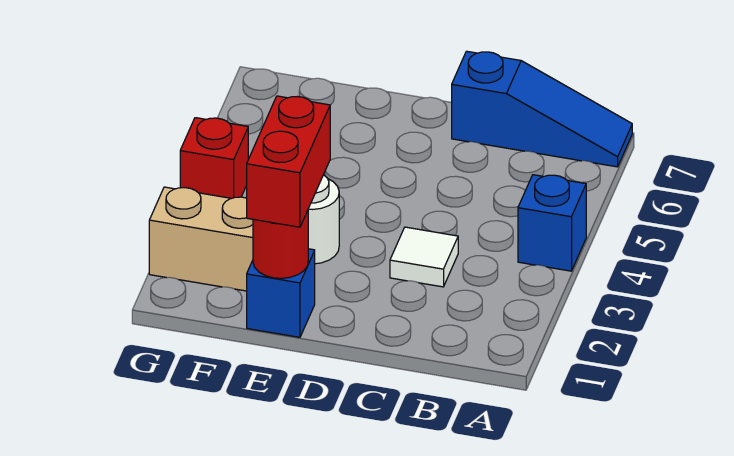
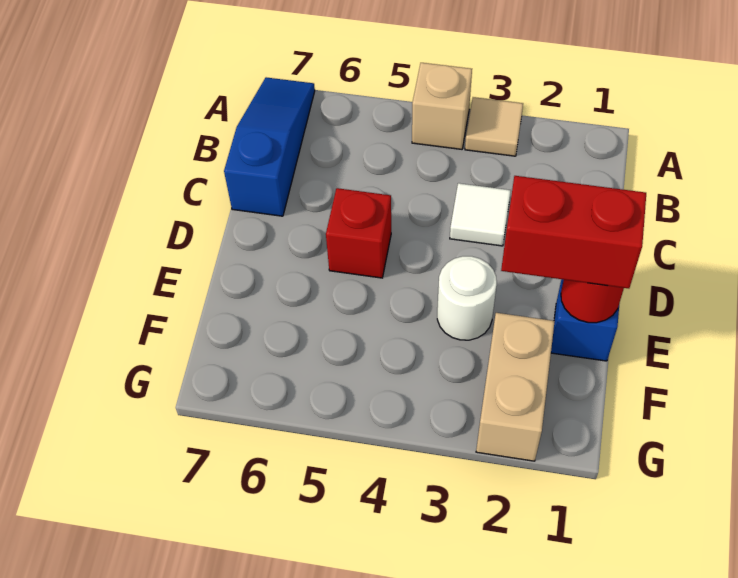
none -> tan tile A3 level 1
blue brick A4 level 1 -> tan brick A4 level 1
red brick G4 level 1 -> red brick D5 level 1

